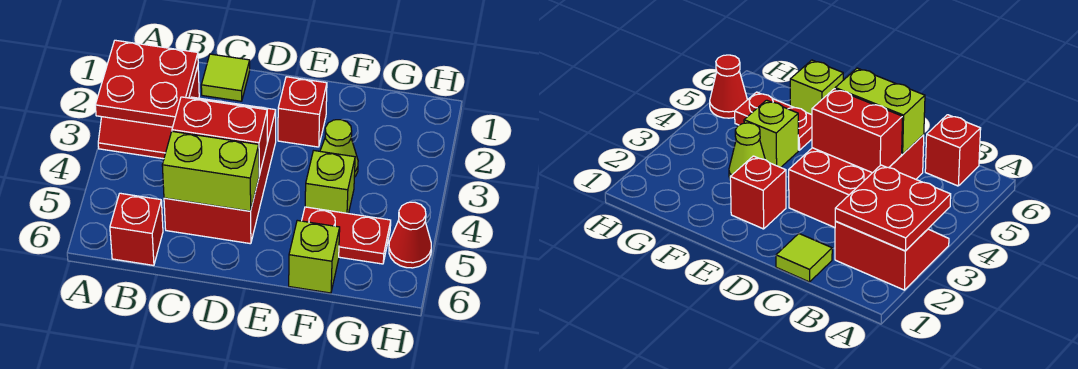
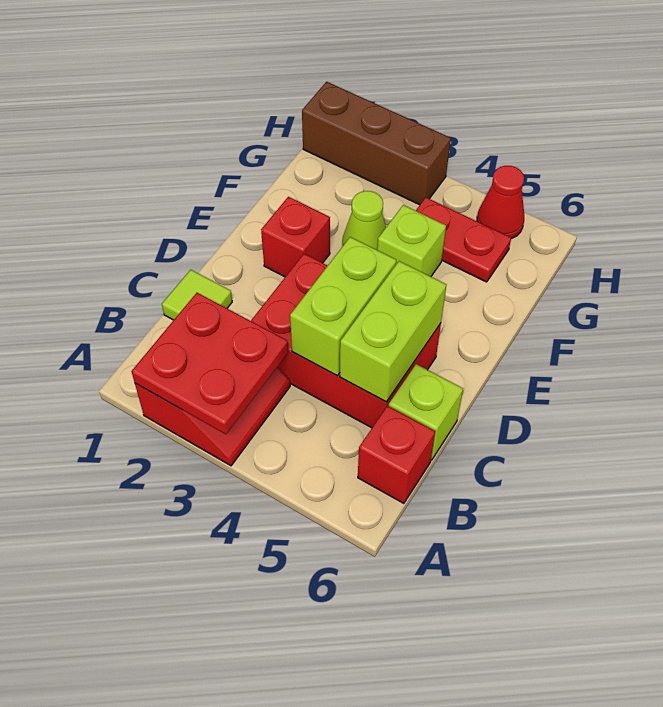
red brick C4:D4 level 2 -> lime brick C4:D4 level 2
red plate F5:G5 level 1 -> red plate G4:G5 level 1
lime brick F6 level 1 -> lime brick C6 level 1
none -> brown brick H1:H3 level 1

